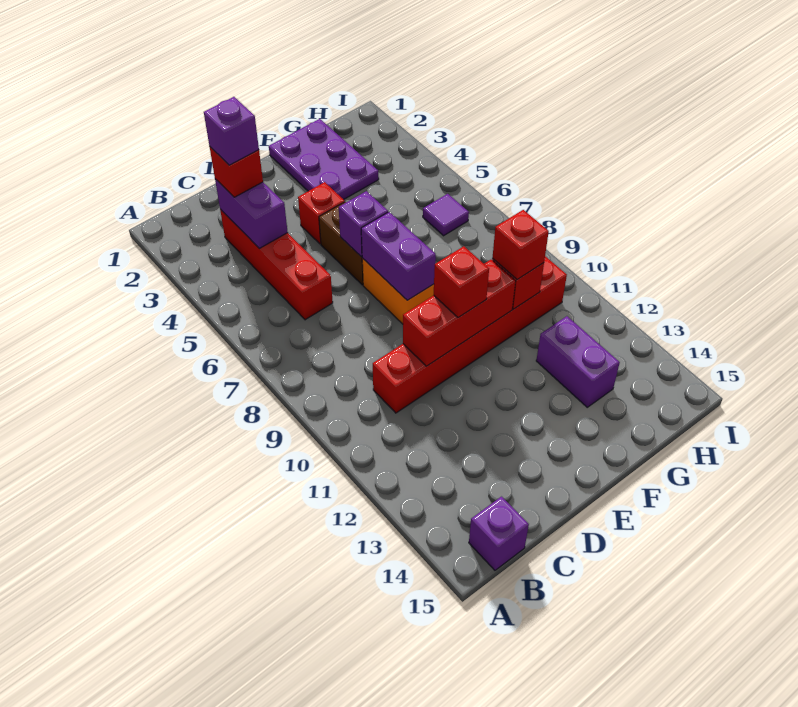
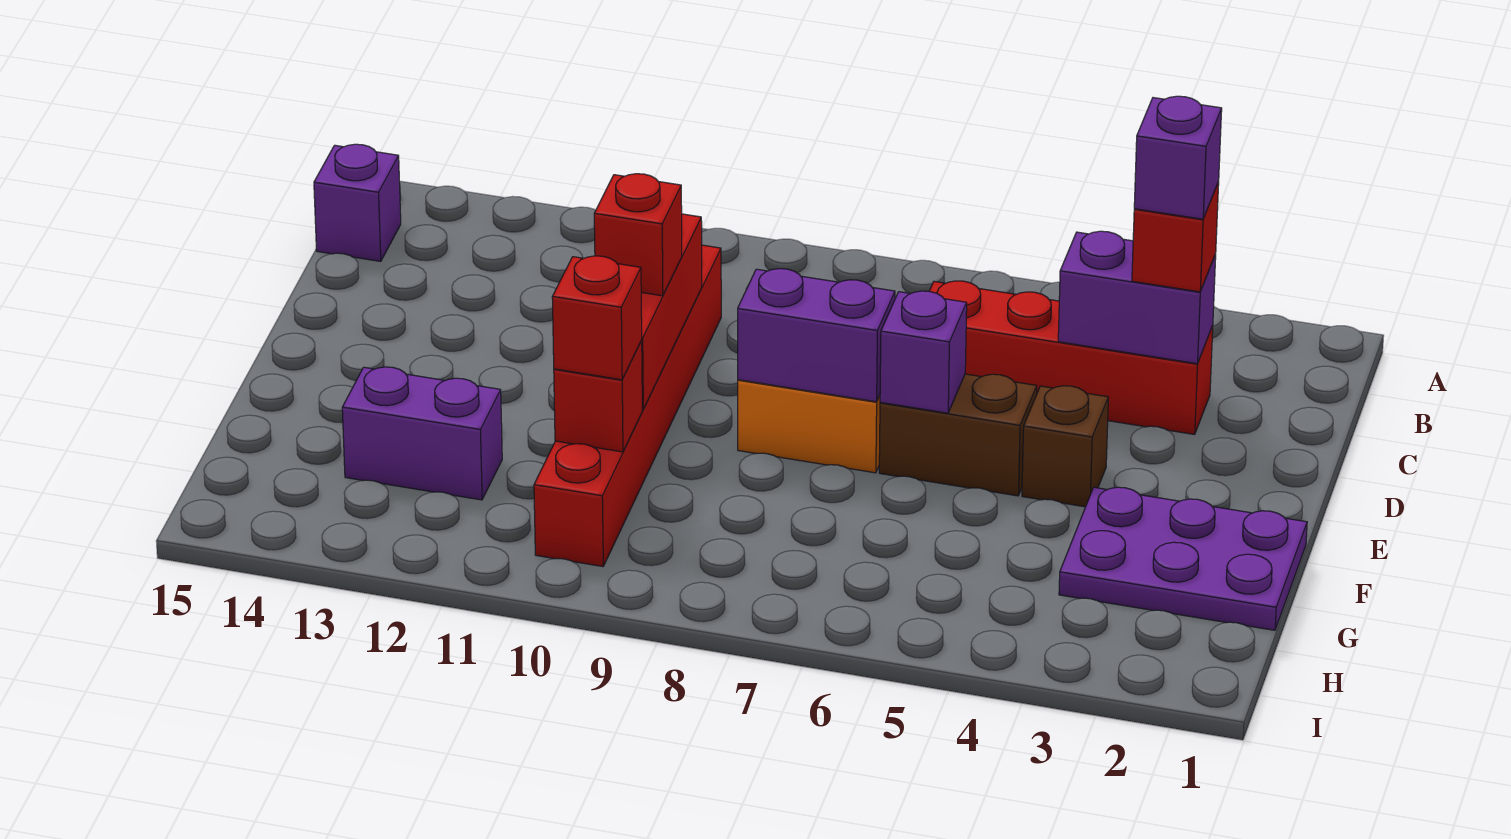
red brick E4 level 1 -> brown brick E4 level 1
purple tile H6 level 1 -> none

